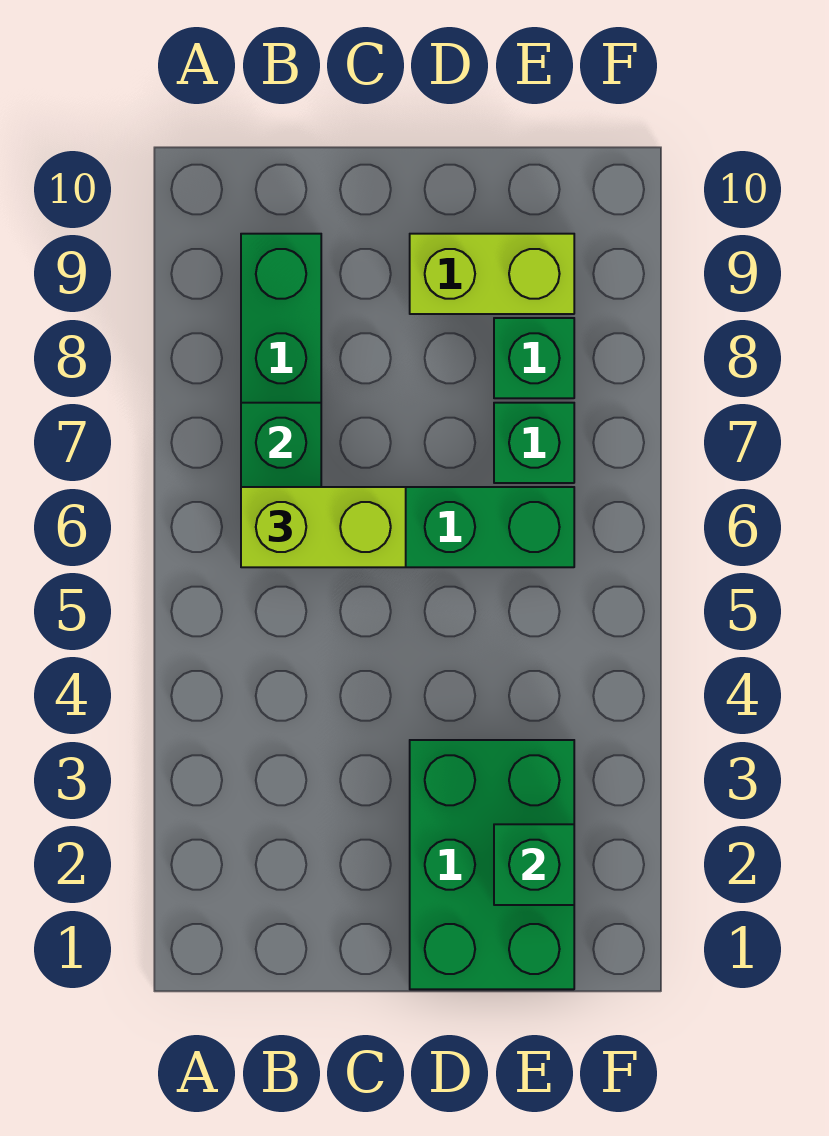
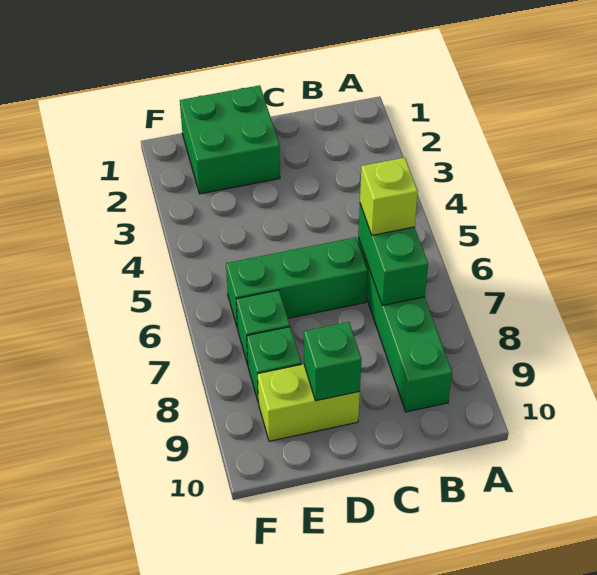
lime brick B6:C6 level 3 -> lime brick B6 level 3
green brick D1:E3 level 1 -> green brick D1:E2 level 1
green brick E2 level 2 -> green brick D9 level 2

